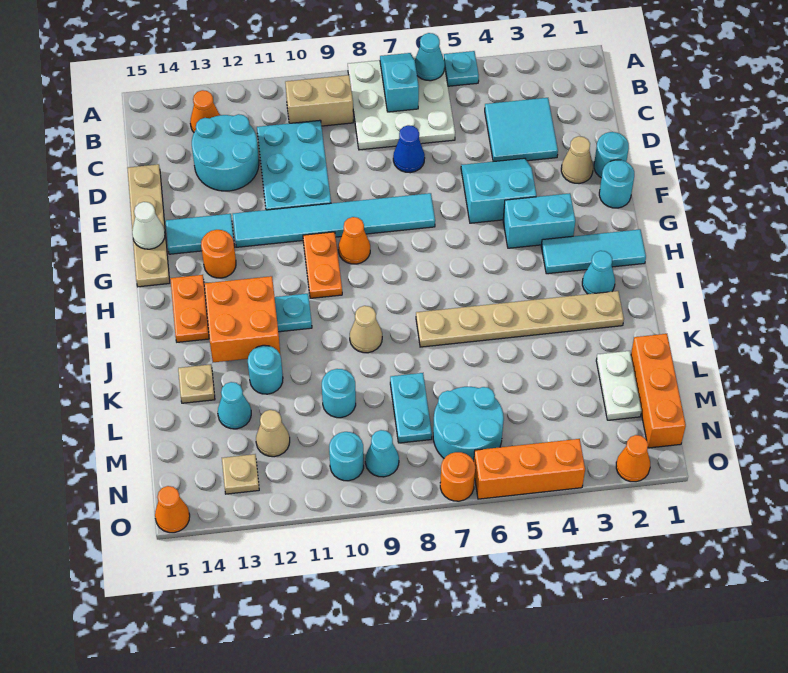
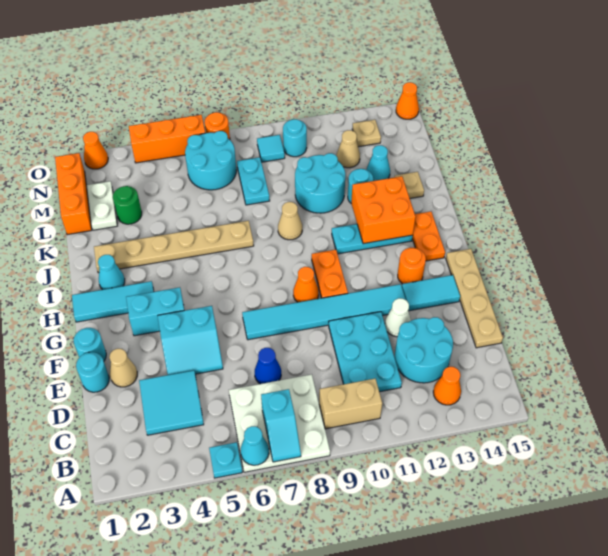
white cone F15 level 2 -> white cone E12 level 1
none -> green round brick L3 level 1
cyan round brick L10 level 1 -> cyan round brick K10:L11 level 1
cyan cone N9 level 1 -> cyan tile N9 level 1

